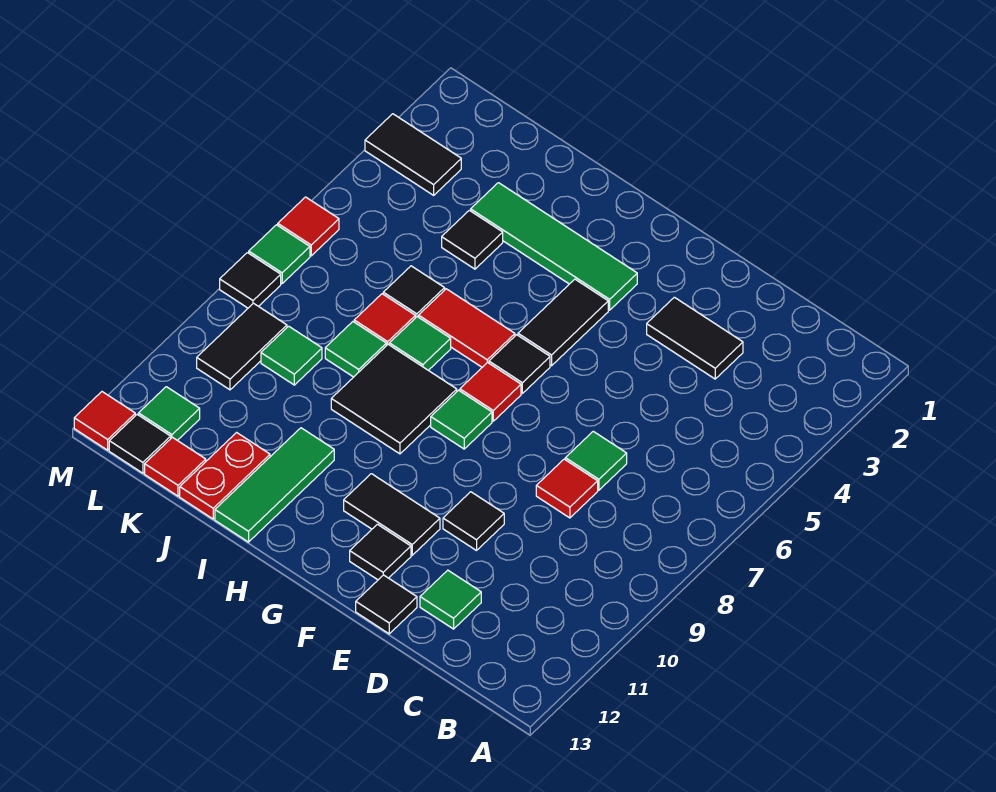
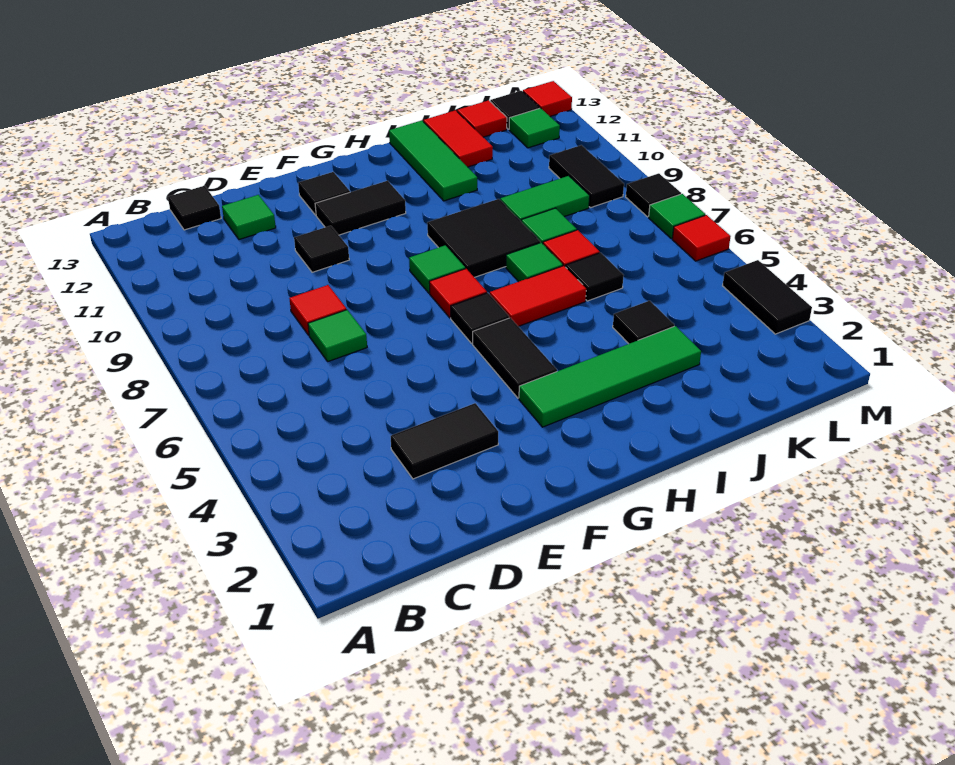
black tile E13 level 1 -> black tile C13 level 1
red plate J12:J13 level 1 -> red tile J12:J13 level 1
green tile K9 level 1 -> green tile J9:K9 level 1
black tile L3:M3 level 1 -> black tile M3:M4 level 1

